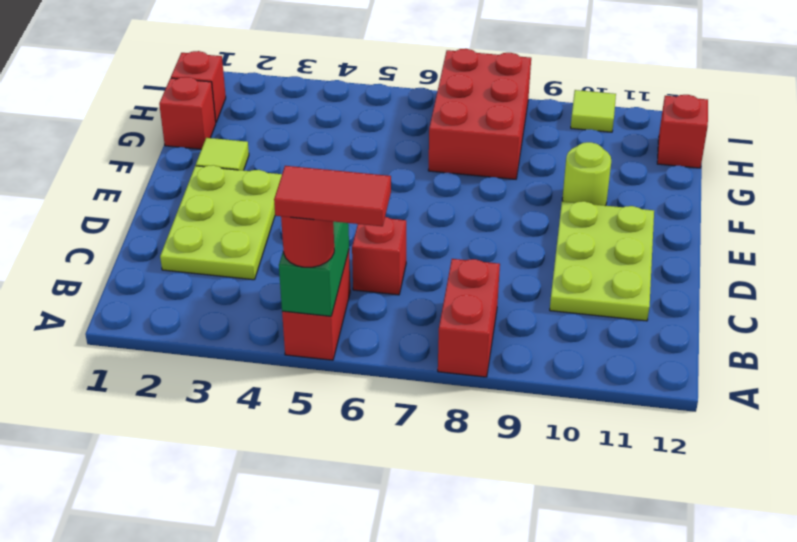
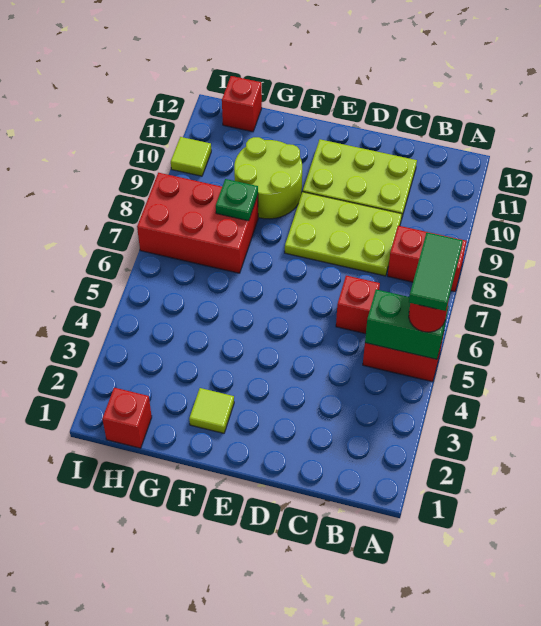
red tile A5:A6 level 4 -> green tile A5:A6 level 4
lime plate C2:E3 level 1 -> lime plate C8:E9 level 1
lime round brick F10 level 1 -> lime round brick F9:G10 level 1
red brick G1 level 1 -> none
none -> green plate G8 level 2

